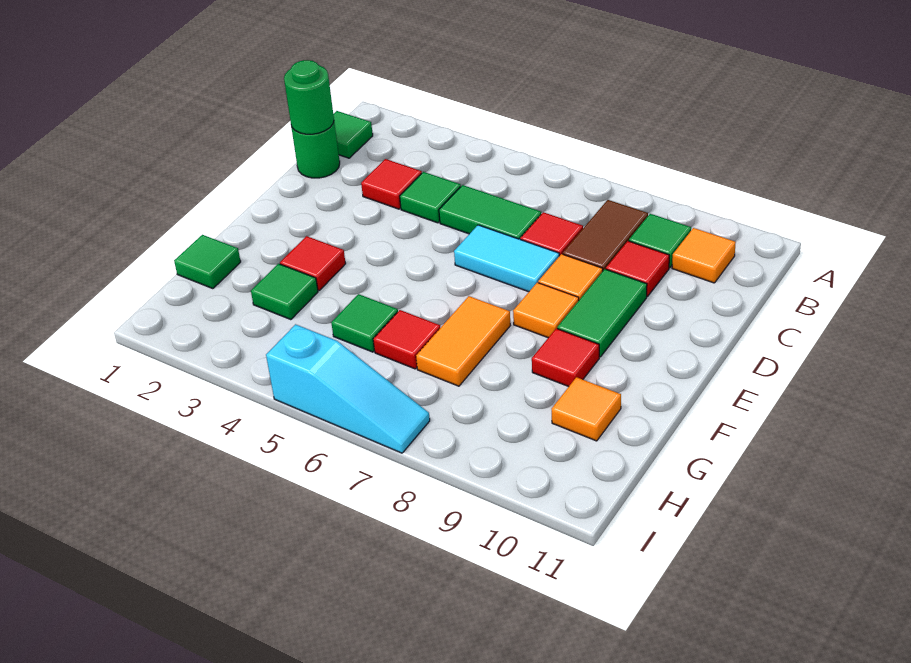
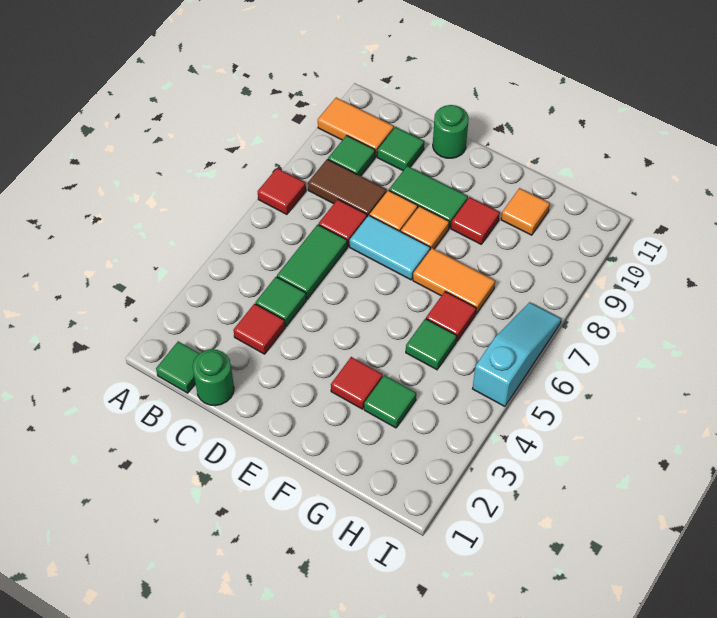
orange tile B10 level 1 -> orange tile A10:B10 level 1
green round brick C1 level 2 -> green round brick D11 level 1
red tile C9 level 1 -> red tile A7 level 1
cyan tile D6:D7 level 1 -> cyan tile D7:E7 level 1
green tile G1 level 1 -> green tile C10 level 1

